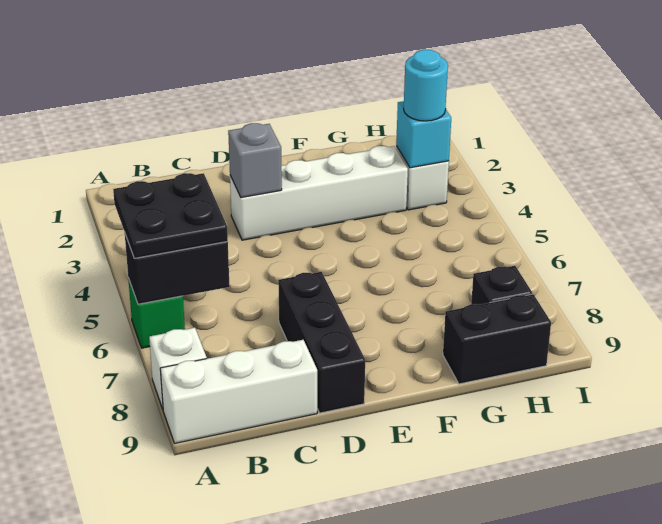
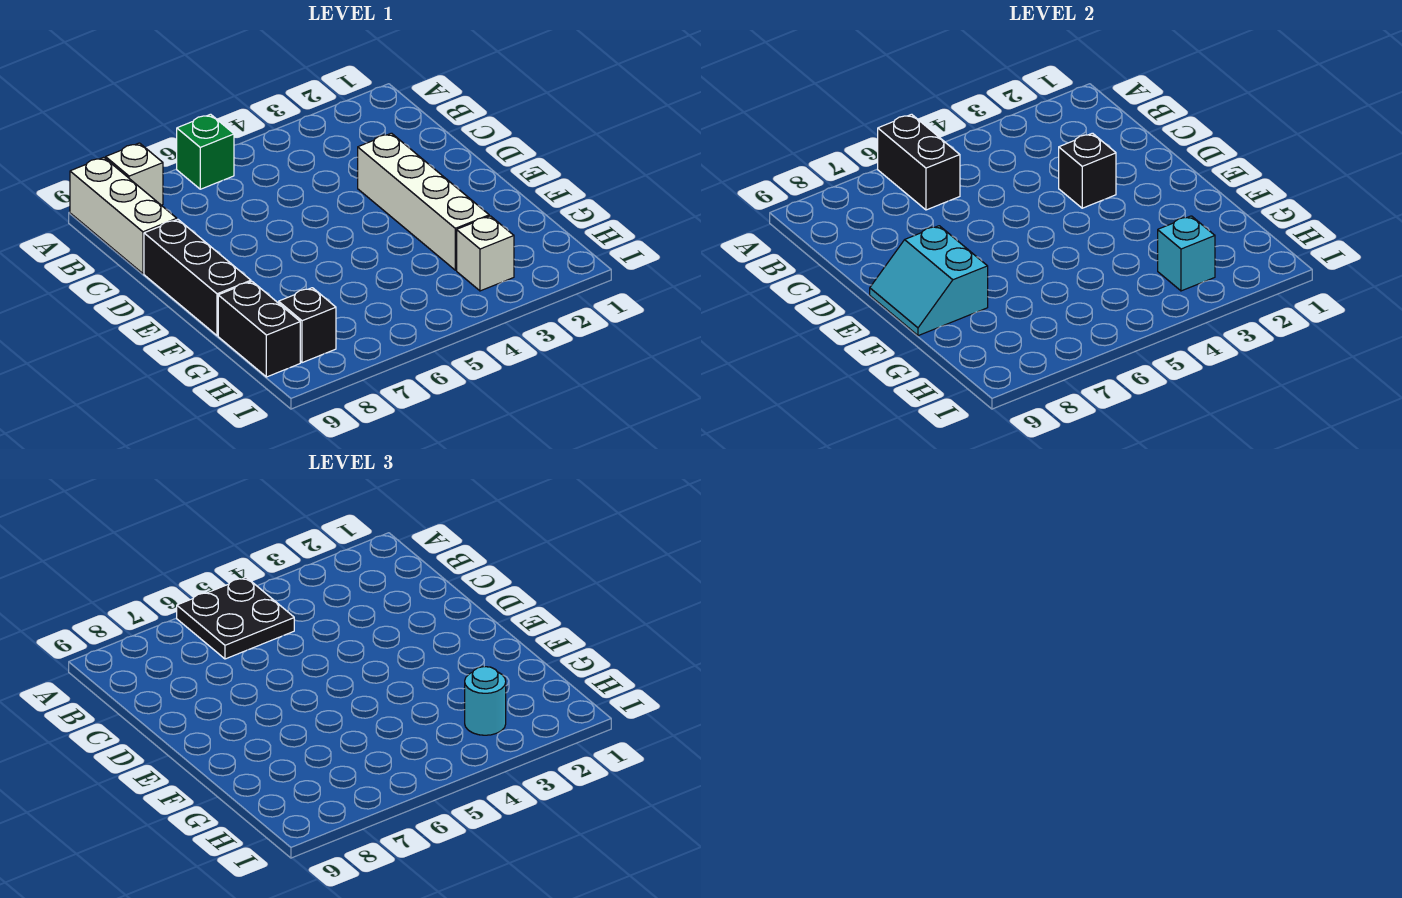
grey brick D3 level 2 -> black brick D3 level 2
black brick D7:D9 level 1 -> black brick D9:F9 level 1
none -> cyan slope E8:F9 level 2 top 8

